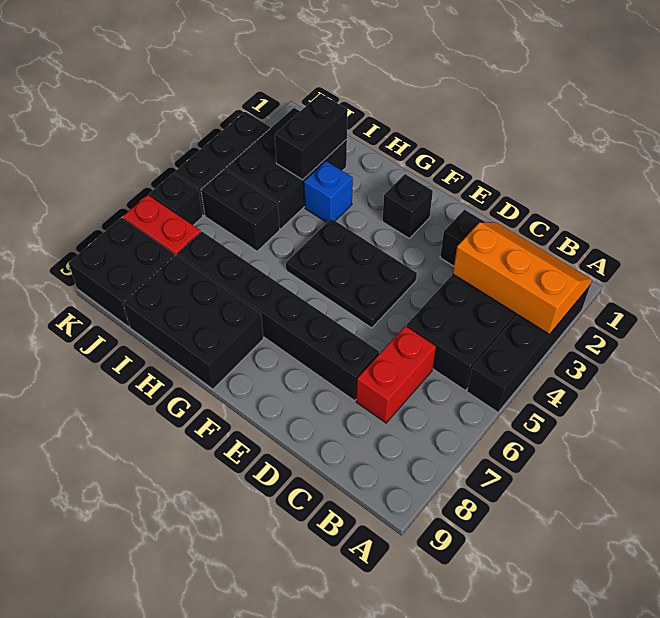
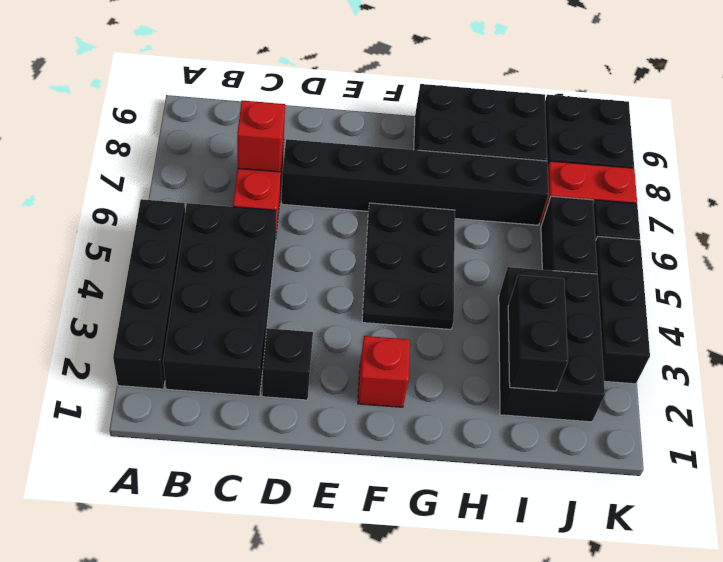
orange slope A2:C3 level 2 top 3 -> none
none -> red brick C7 level 2
black plate E4:G5 level 1 -> black plate F4:G6 level 1
black brick F2 level 1 -> red brick F2 level 1
blue brick H3 level 1 -> none
black brick I5:J5 level 1 -> black brick J5:J6 level 1

